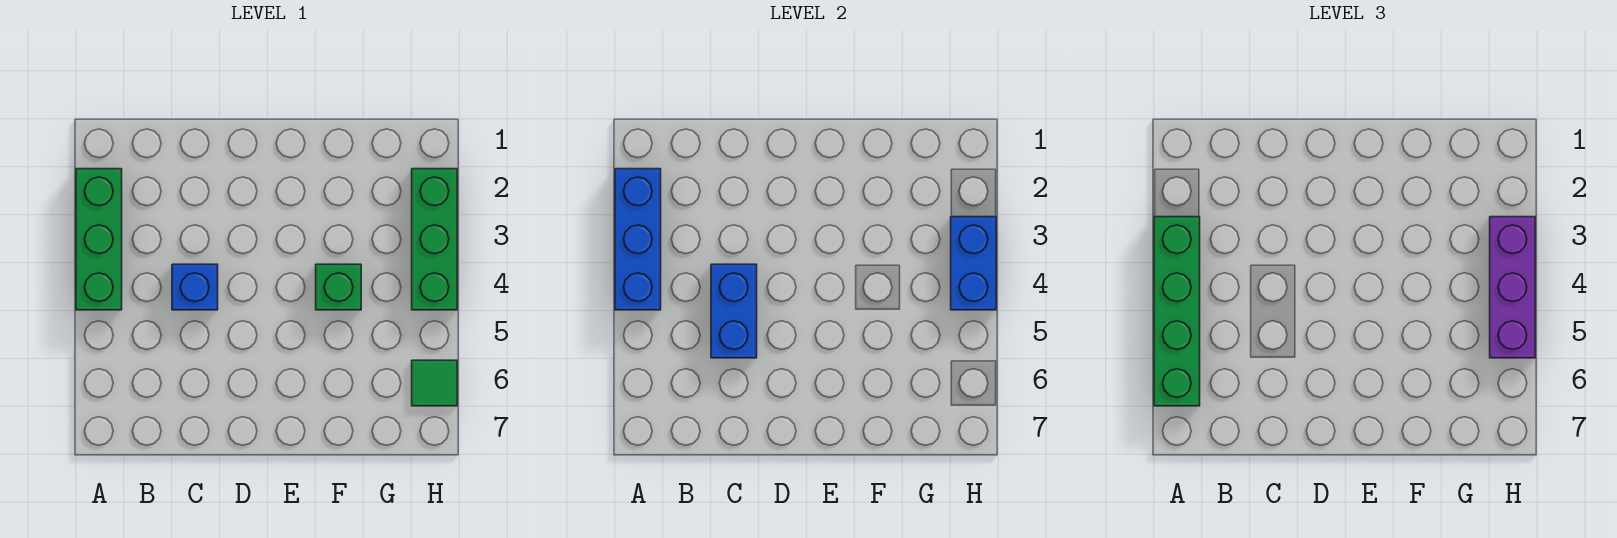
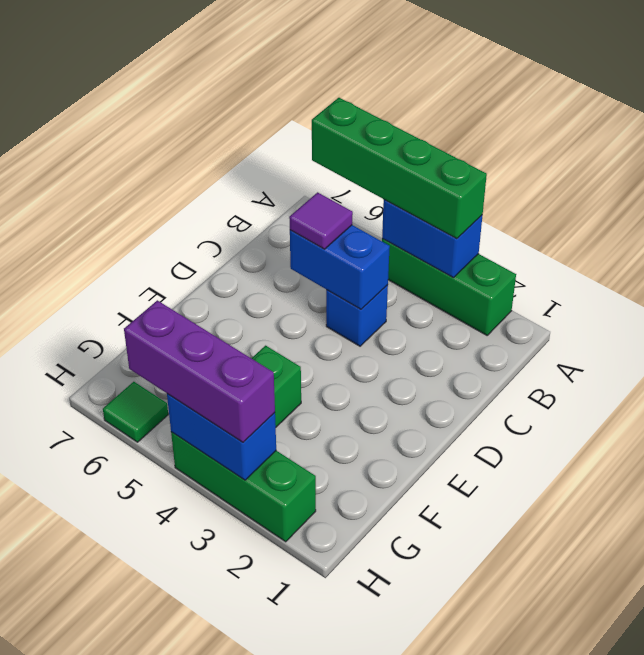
blue brick A2:A4 level 2 -> blue brick A3:A4 level 2
none -> purple tile C5 level 3

